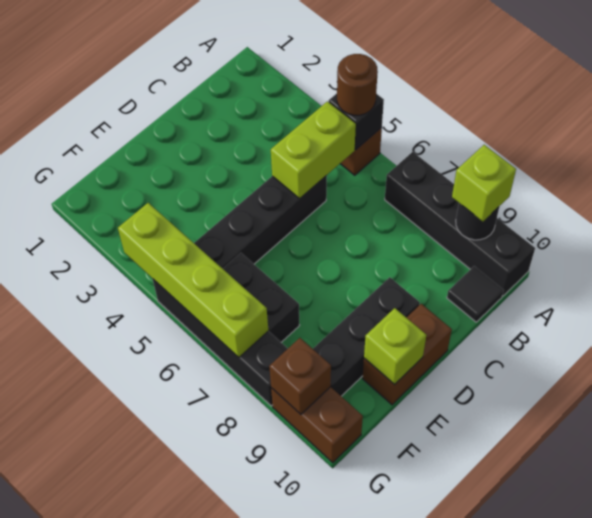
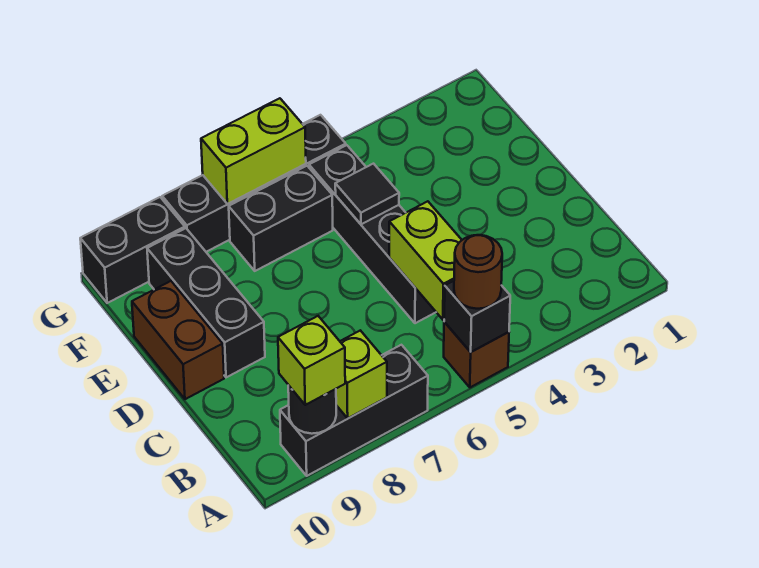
black brick A7:A10 level 1 -> black brick A7:A9 level 1
black tile B10 level 1 -> black tile E5 level 2
lime brick E10 level 2 -> lime brick A8 level 2
lime brick G4:G7 level 2 -> lime brick G6:G7 level 2
brown brick G9:G10 level 1 -> black brick G9:G10 level 1
brown brick G9 level 2 -> none

